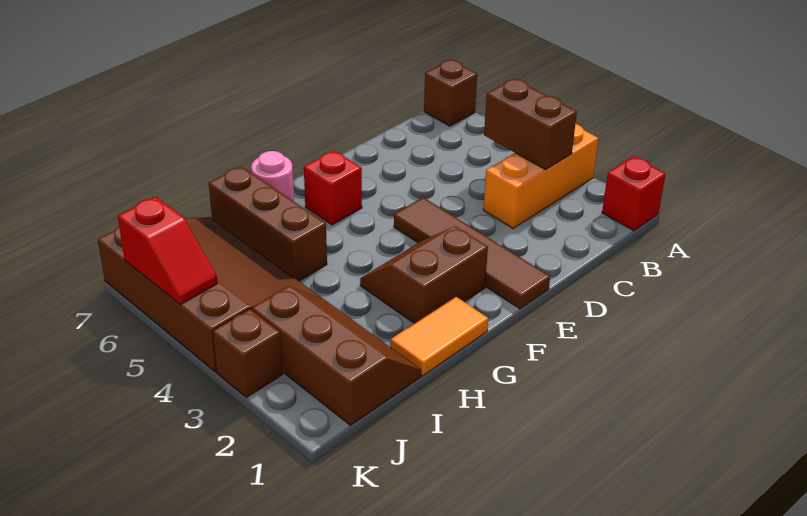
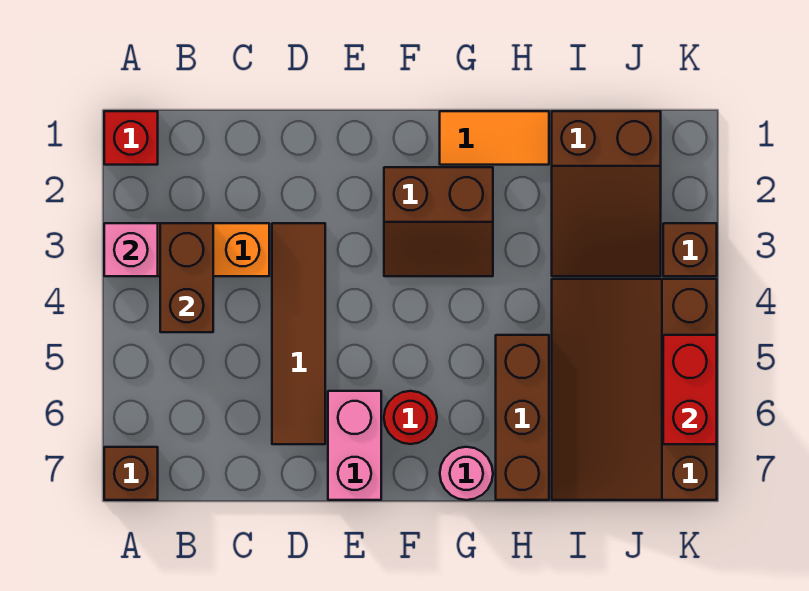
none -> pink brick A3 level 2
brown tile E1:E4 level 1 -> brown tile D3:D6 level 1
none -> pink brick E6:E7 level 1
red brick F6 level 1 -> red round brick F6 level 1
brown slope I1:J3 level 1 top J -> brown slope I1:J3 level 1 top 1
red slope K5:K6 level 2 top 6 -> red brick K5:K6 level 2

